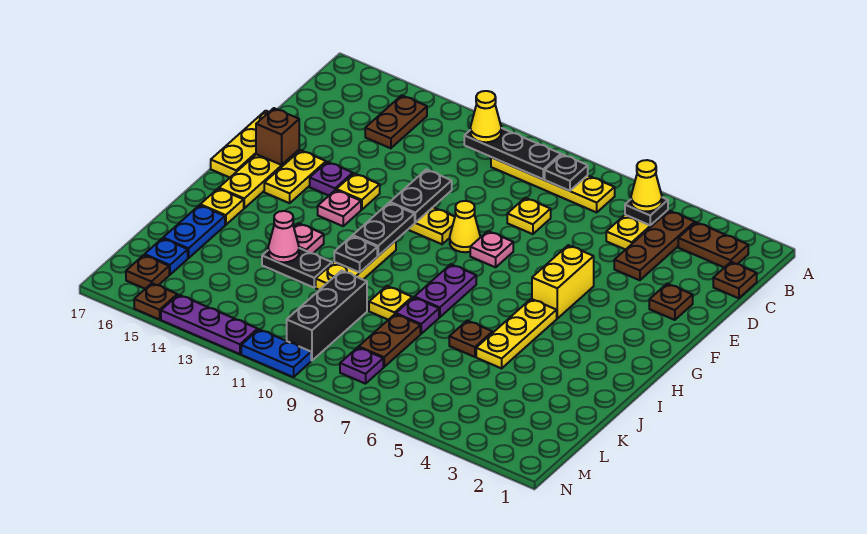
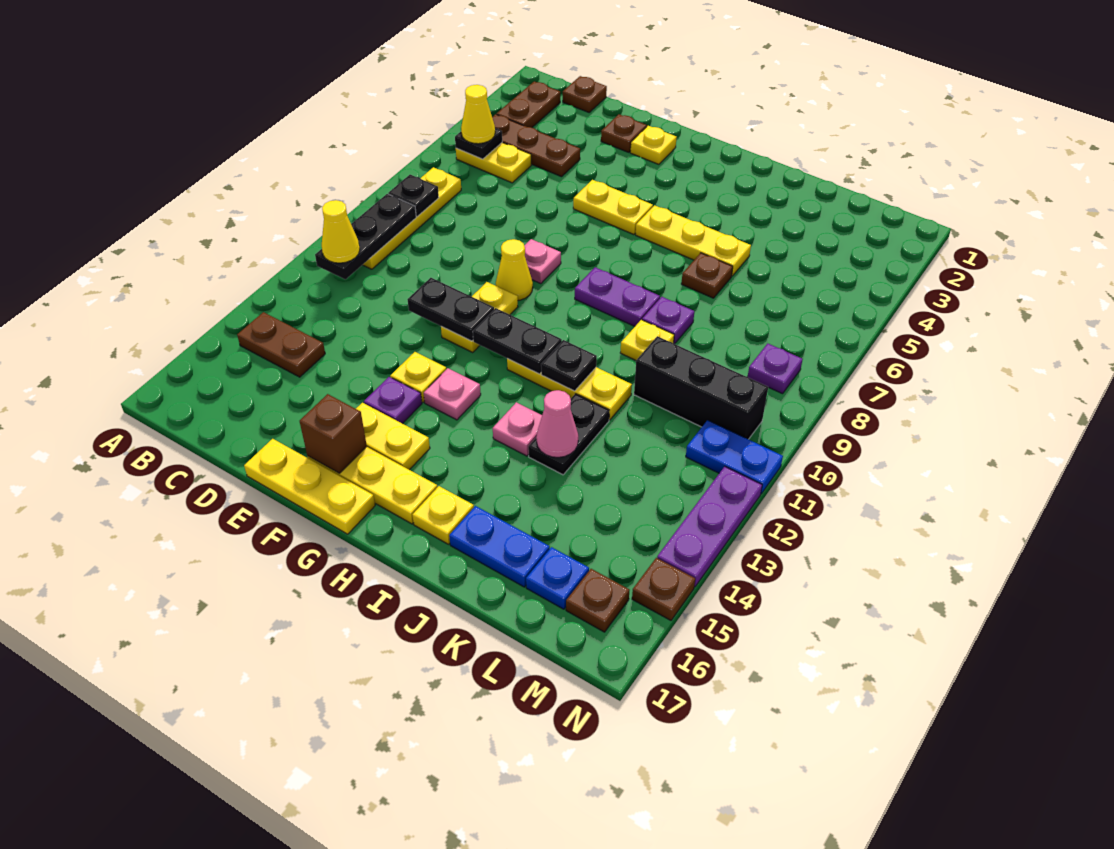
yellow plate D8 level 1 -> yellow plate F2 level 1
yellow brick F5:G5 level 1 -> yellow plate F5:G5 level 1
brown plate K8:L8 level 1 -> none
blue plate N10:N11 level 1 -> blue plate M11:N11 level 1

